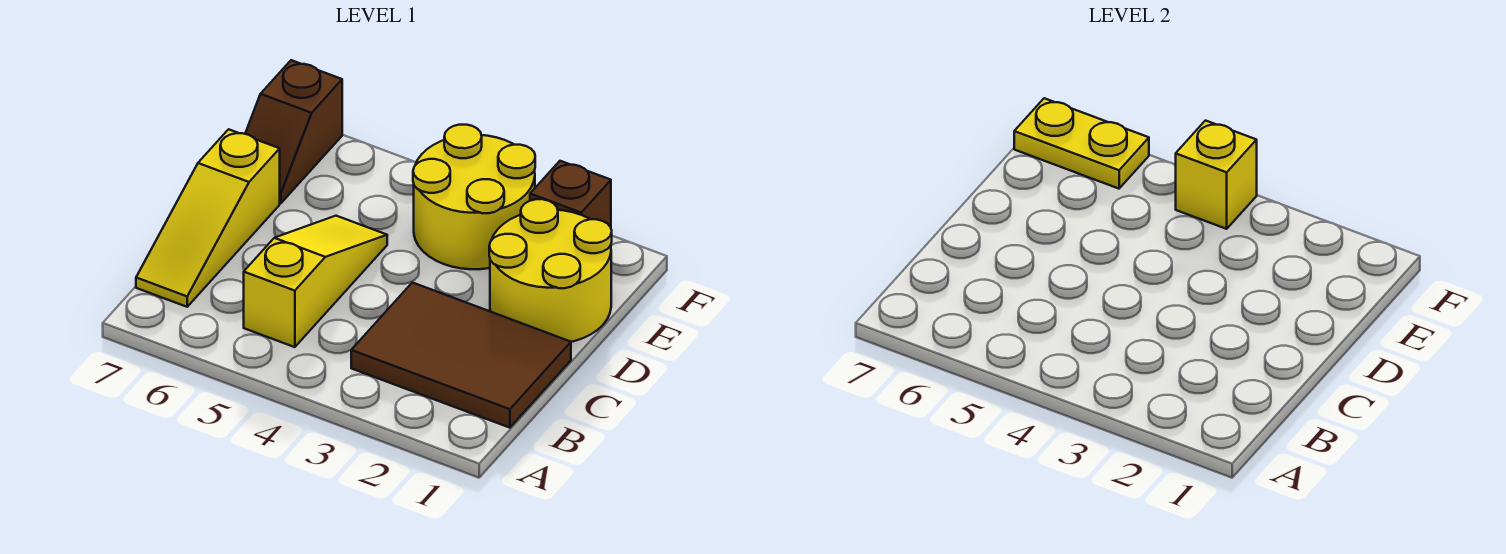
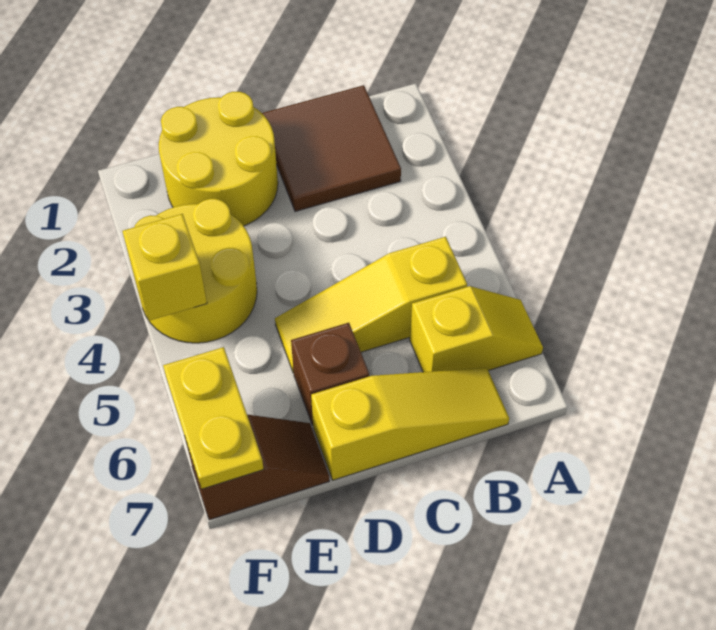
none -> yellow slope A6:B6 level 1 top B
brown tile B1:C3 level 1 -> brown tile B1:C2 level 1
brown brick F2 level 1 -> brown brick D6 level 1

